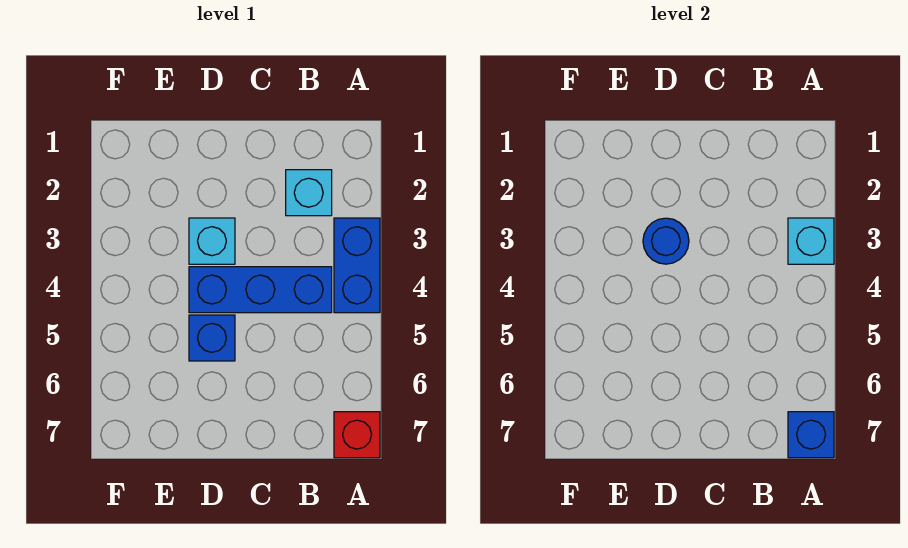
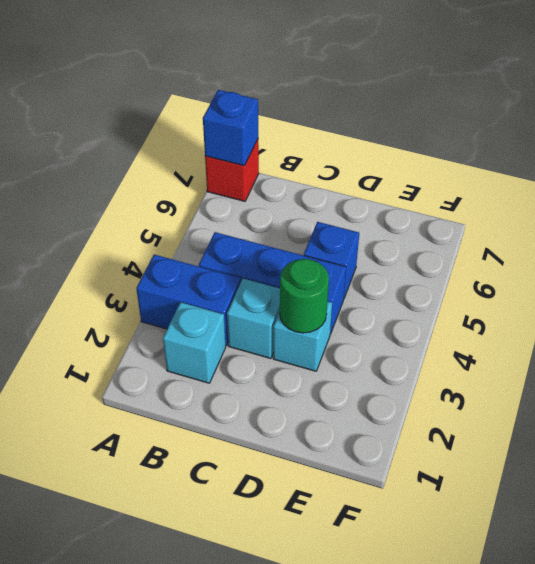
blue brick A3:A4 level 1 -> blue brick A3:B3 level 1
cyan brick A3 level 2 -> cyan brick C3 level 1
blue round brick D3 level 2 -> green round brick D3 level 2

